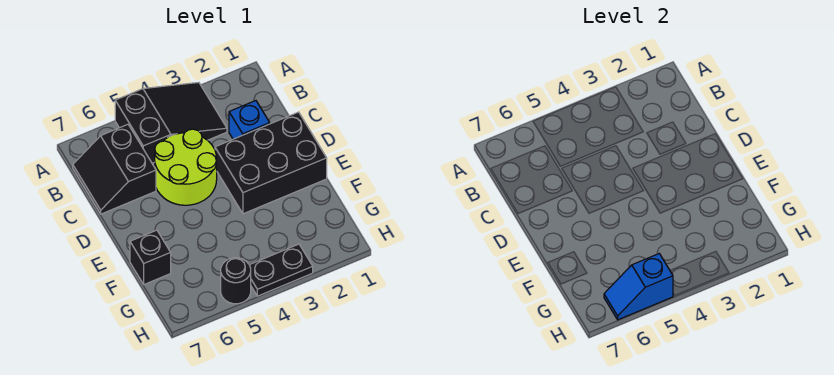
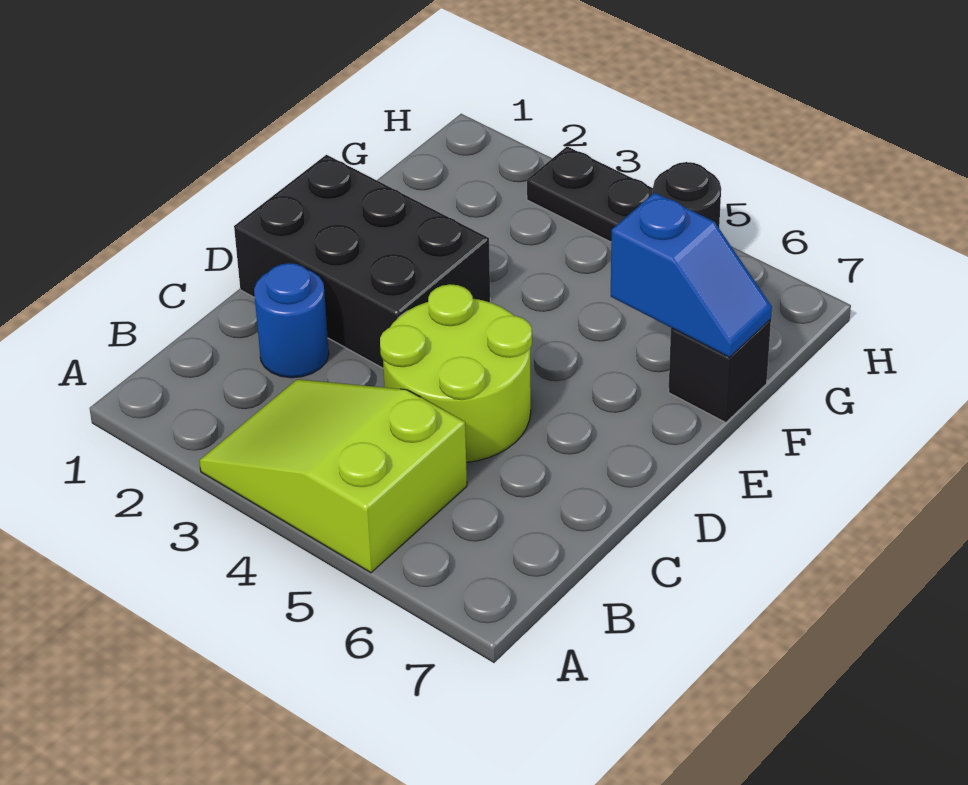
black slope A3:B5 level 1 top 5 -> lime slope A3:B5 level 1 top 5
black slope B6:C7 level 1 top 6 -> none
blue brick C2 level 1 -> blue round brick C2 level 1
blue slope H5:H6 level 2 top 5 -> blue slope F6:F7 level 2 top 6

